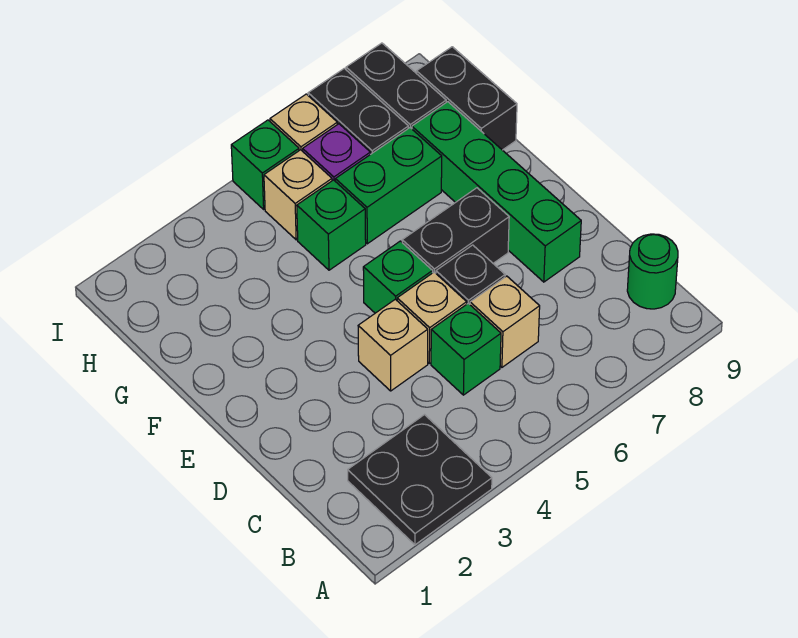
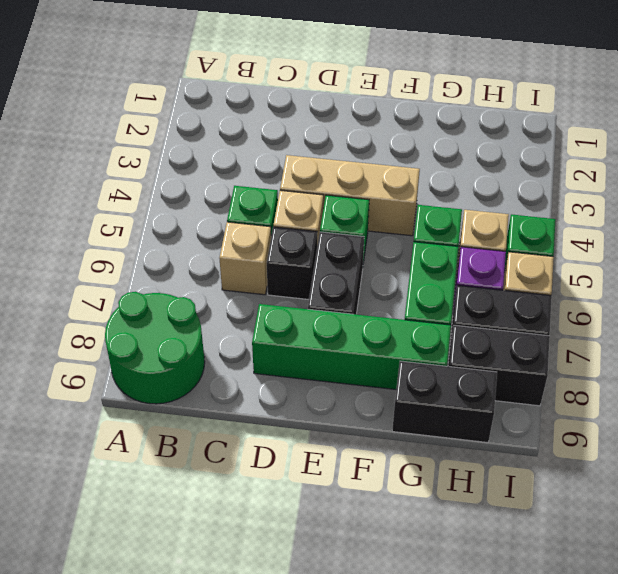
black plate A2:B3 level 1 -> none
green round brick B9 level 1 -> green round brick A8:B9 level 1
tan brick D4 level 1 -> tan brick D4:F4 level 1

